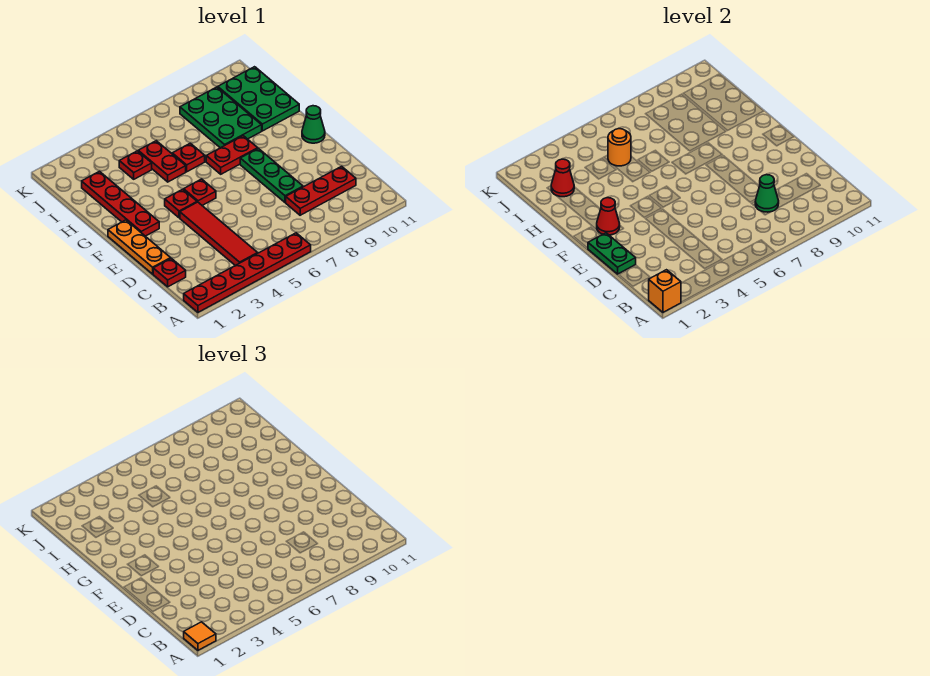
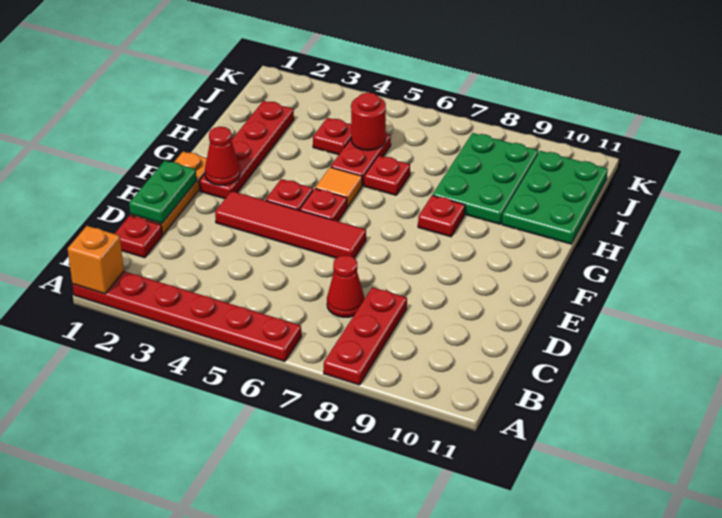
orange tile A1 level 3 -> orange tile G5 level 1
red tile B4:E4 level 1 -> red tile E3:E6 level 1
red plate C8:C10 level 1 -> red plate A8:C8 level 1
green cone C8 level 2 -> none
green plate D8:F8 level 1 -> none
green cone F11 level 1 -> none
red plate G7:G8 level 1 -> red plate G8 level 1
red cone I2 level 2 -> red cone C7 level 1
orange round brick I5 level 2 -> red round brick I5 level 2

